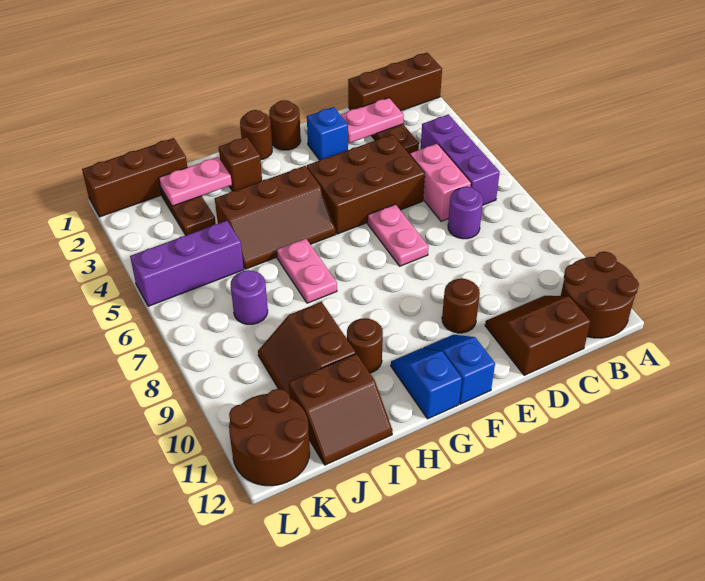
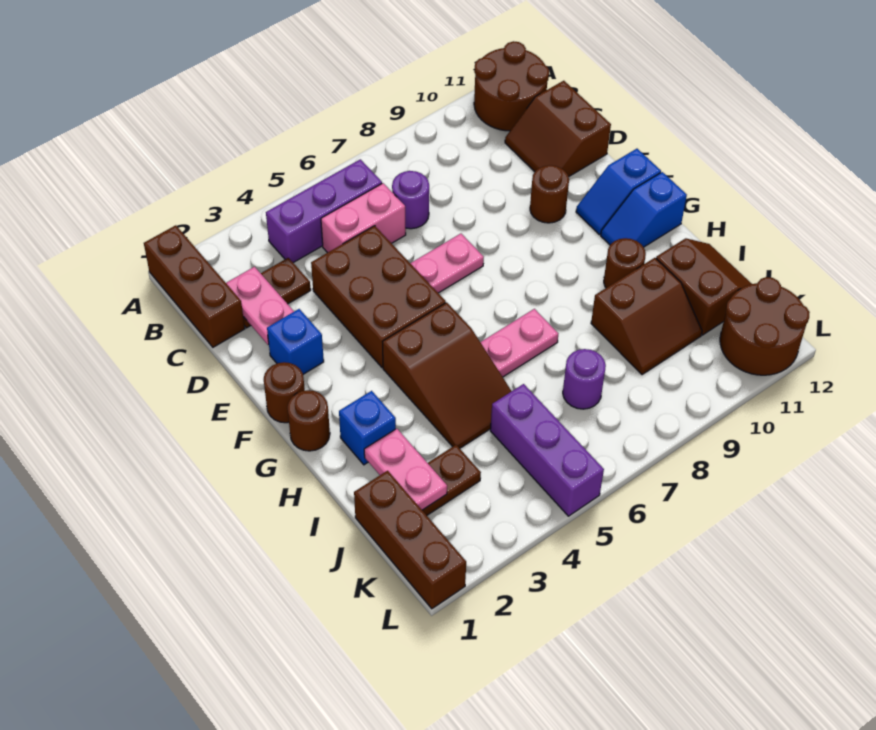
brown slope G4:I5 level 1 top 4 -> brown slope G4:I5 level 1 top G
brown brick H2 level 1 -> blue brick H2 level 1

